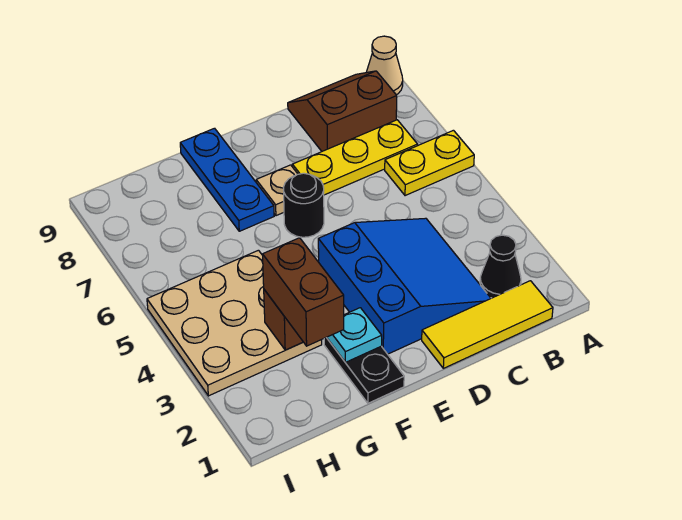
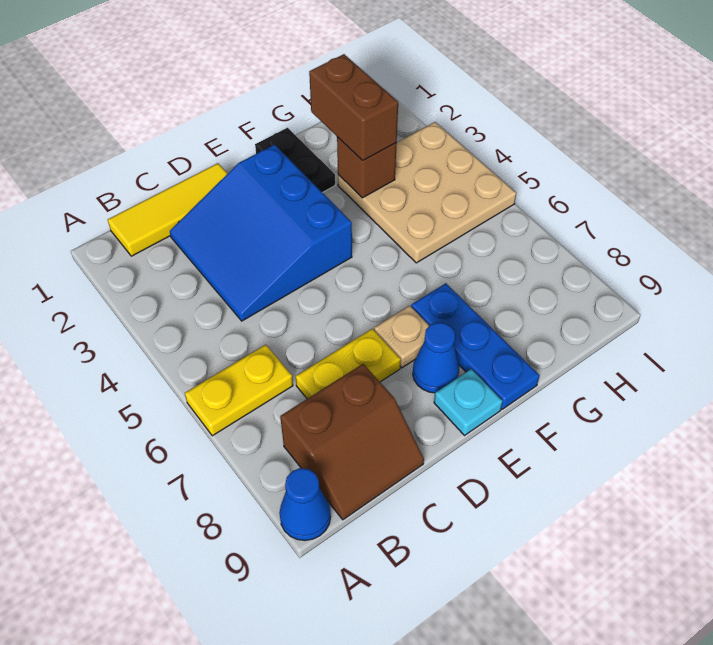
tan cone A9 level 1 -> blue cone A9 level 1
black cone B2 level 1 -> none
yellow plate B7:D7 level 1 -> yellow plate C7:D7 level 1
black round brick E6 level 1 -> none
none -> blue cone E8 level 1
cyan plate F2 level 2 -> cyan plate E9 level 1

